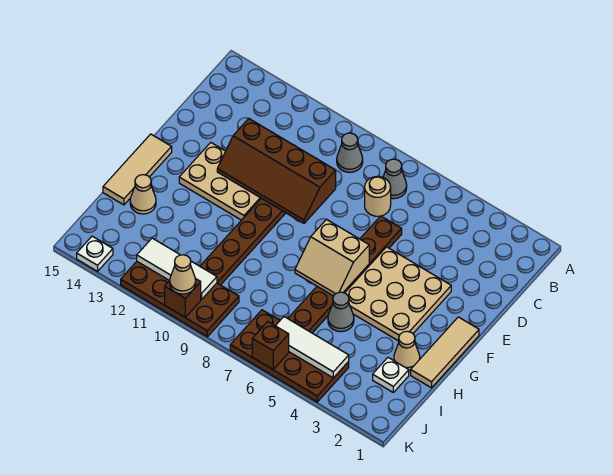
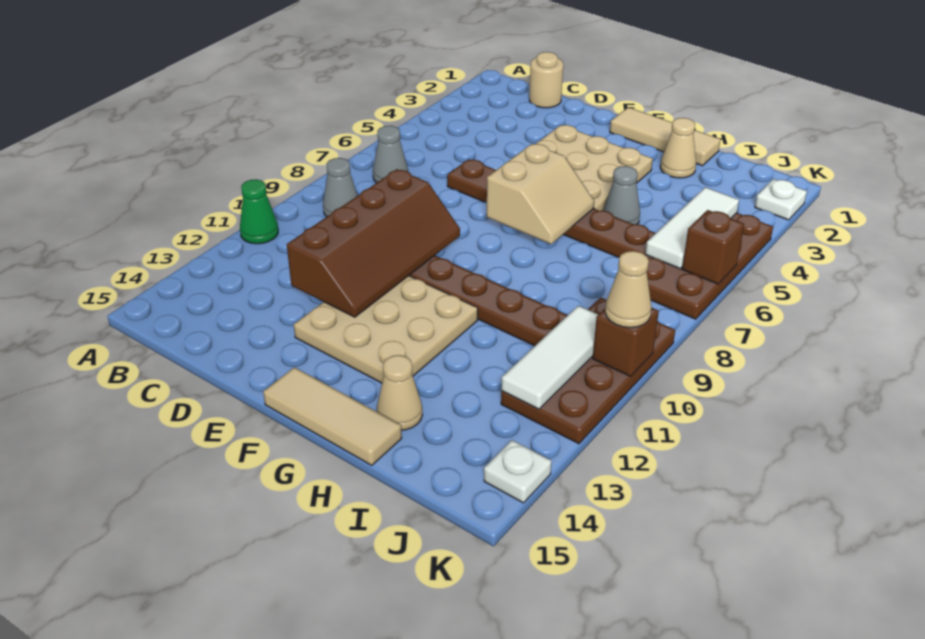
none -> green cone A11 level 1
tan round brick C7 level 1 -> tan round brick C1 level 1
tan plate E11:F13 level 1 -> tan plate E11:G13 level 1
white plate I2 level 1 -> white plate K2 level 1

